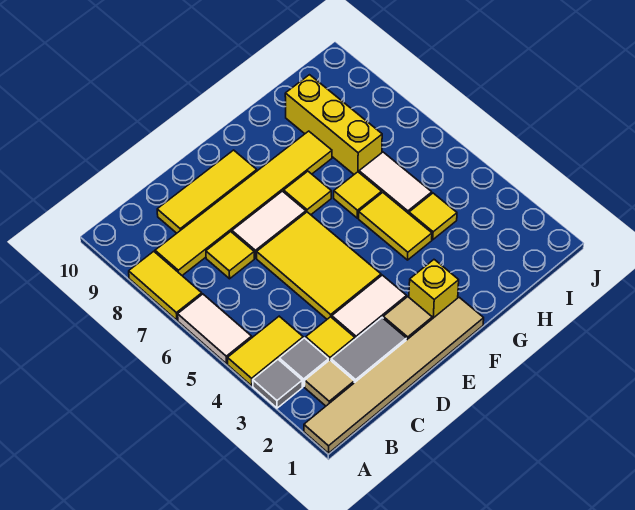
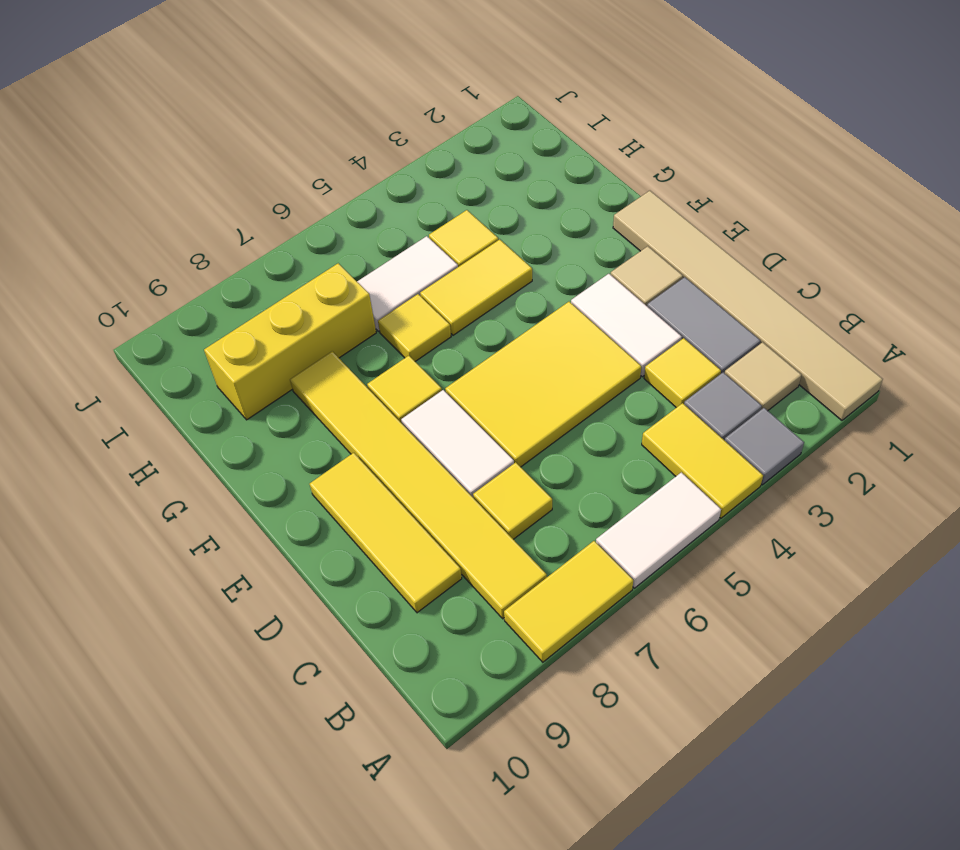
yellow brick F2 level 1 -> none

